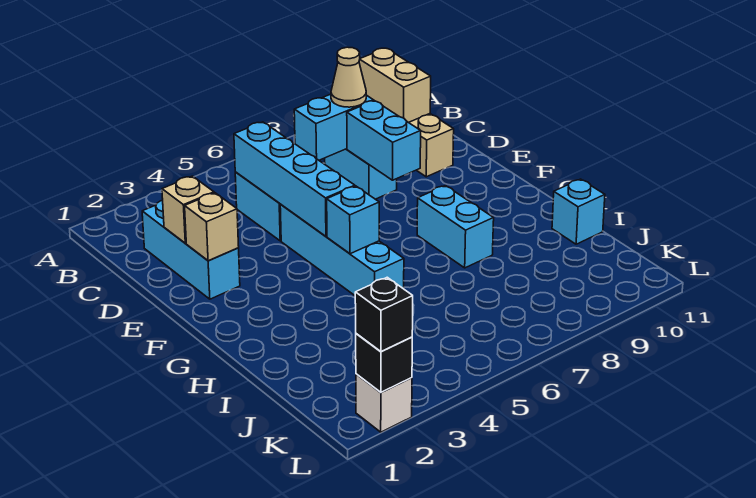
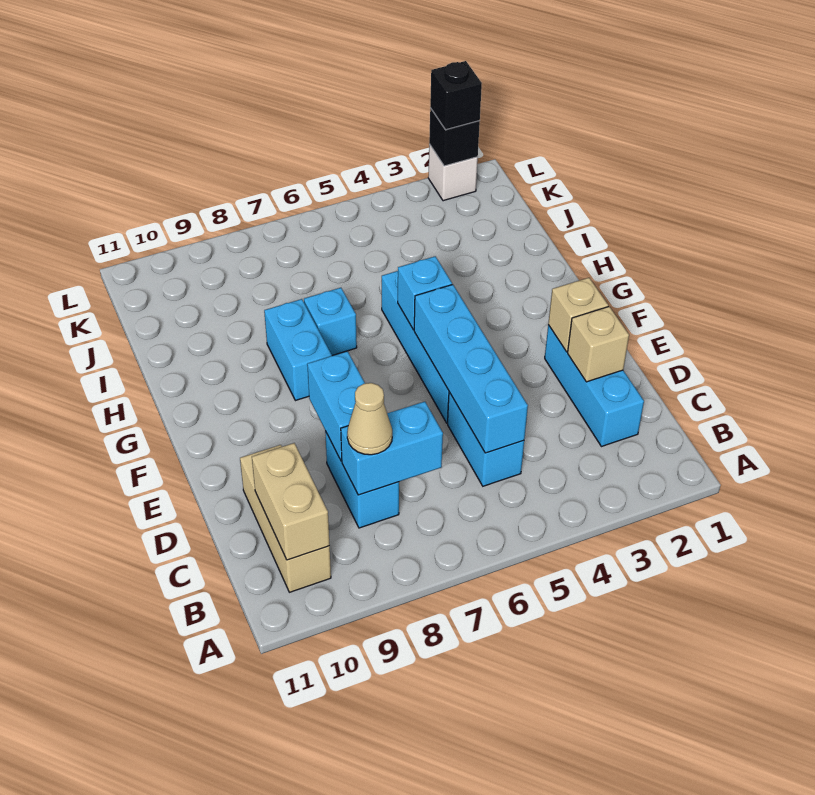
cyan brick I11 level 1 -> cyan brick H7 level 1

